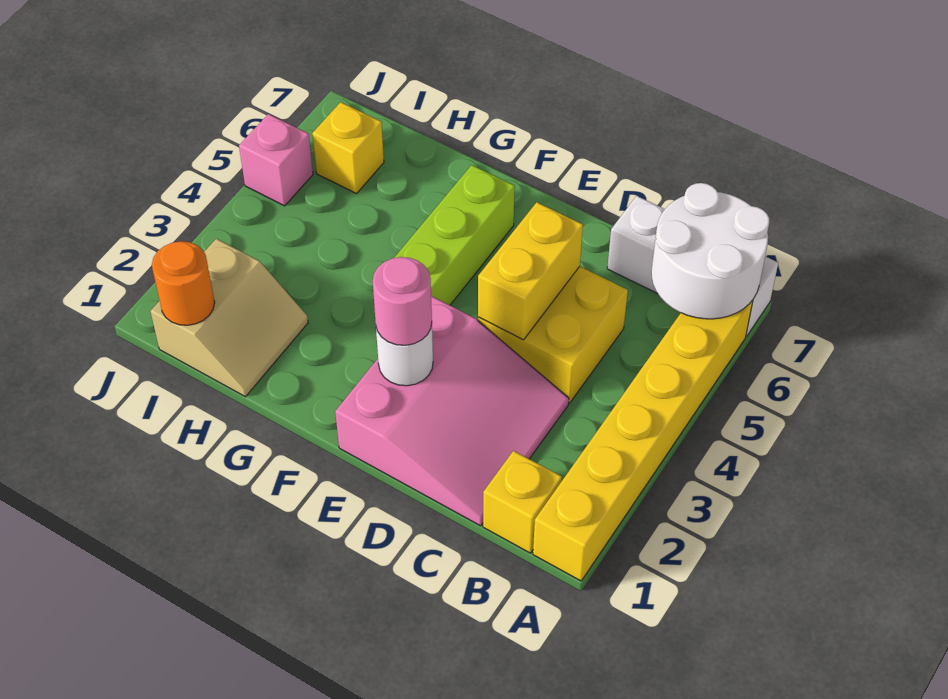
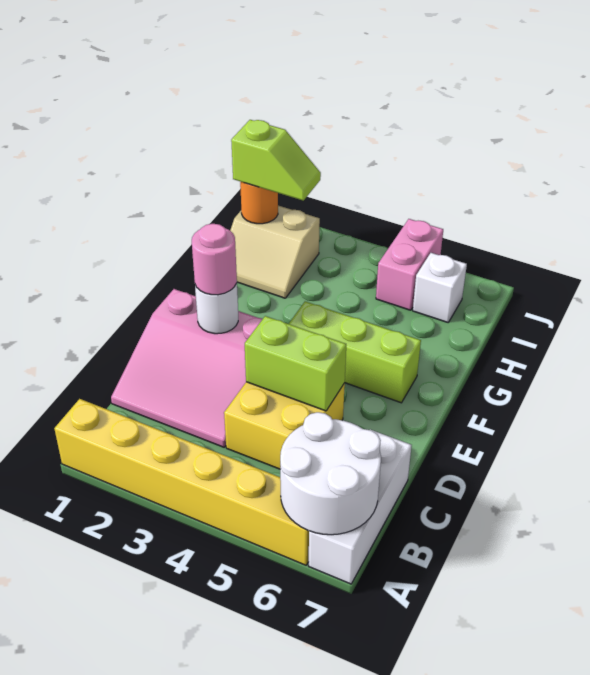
yellow brick B1 level 1 -> none
yellow brick D4:D5 level 2 -> lime brick D4:D5 level 2
none -> lime slope I1:I2 level 3 top 1
yellow brick I6 level 1 -> white brick I6 level 1
pink brick J5 level 1 -> pink brick I5:J5 level 1

